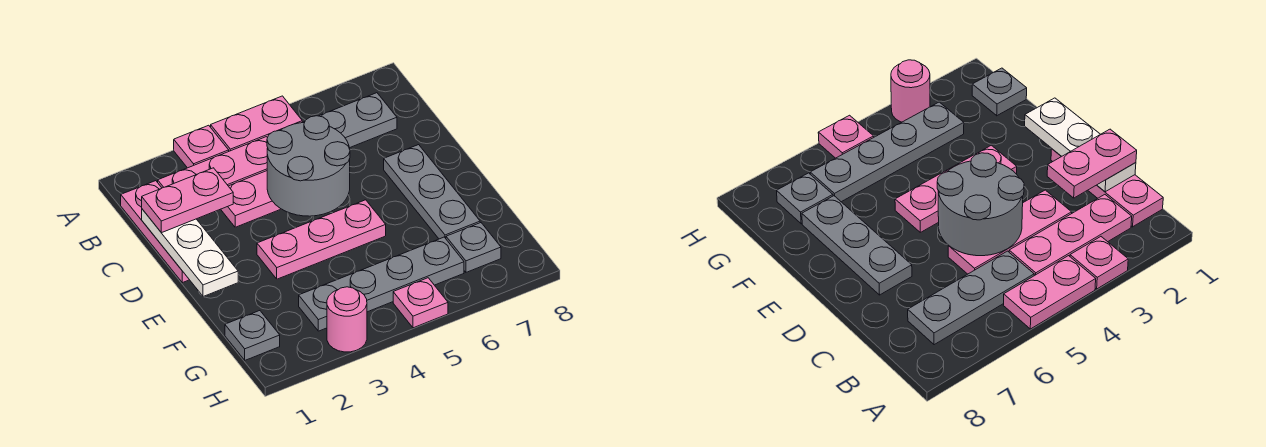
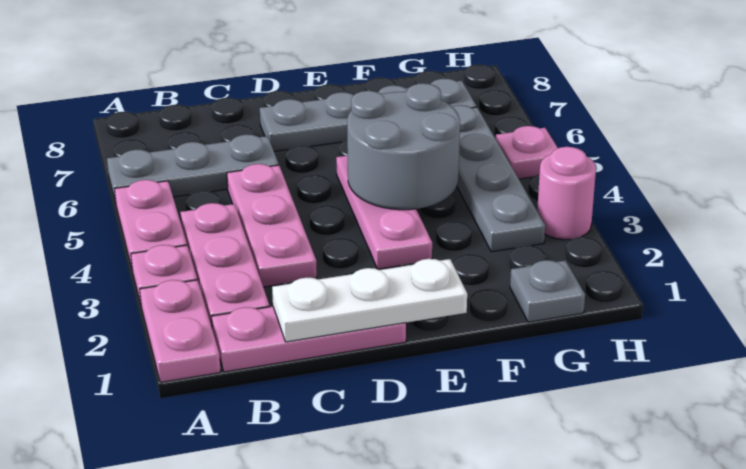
grey plate B5:B7 level 1 -> grey plate A6:C6 level 1
pink plate C1:C2 level 3 -> pink plate A1:A2 level 1
grey round brick C4:D5 level 2 -> grey round brick E4:F5 level 2

